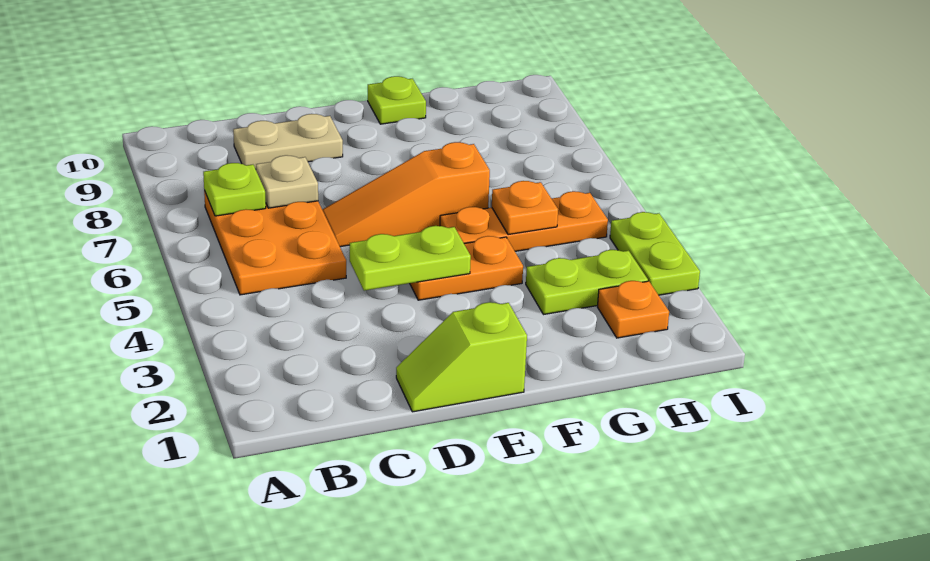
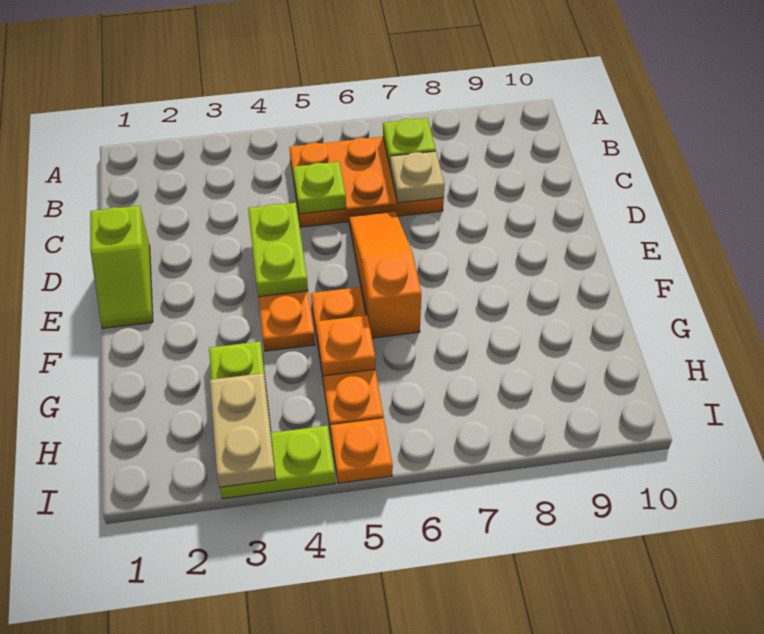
tan plate C9:D9 level 1 -> tan plate H3:I3 level 2
lime slope D1:E1 level 1 top E -> lime slope D1:E1 level 1 top D
lime plate F10 level 1 -> lime plate C5 level 2
orange plate H2 level 1 -> orange plate I5 level 1

